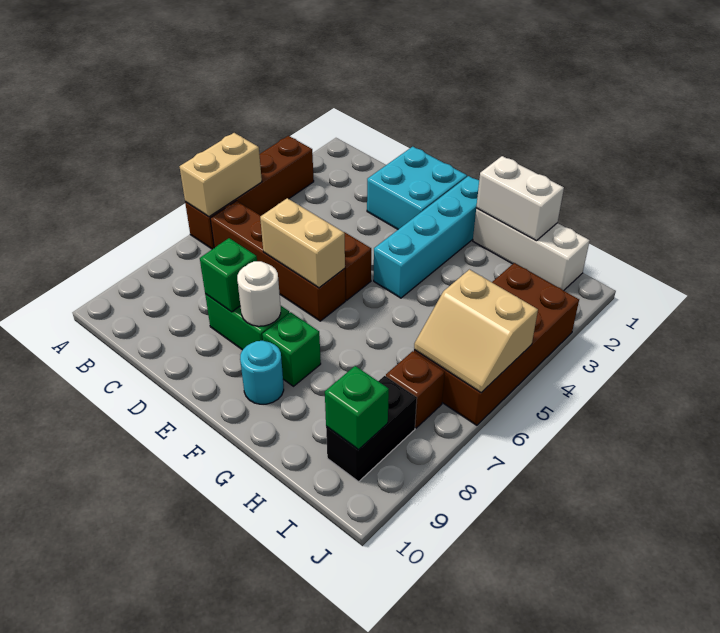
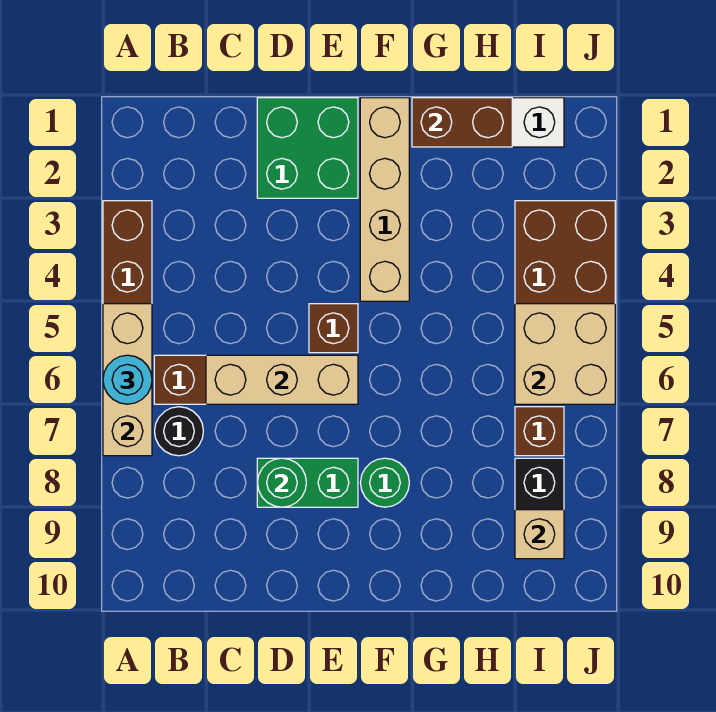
tan brick A5:A6 level 2 -> tan brick A5:A7 level 2
none -> black round brick B7 level 1
cyan brick D1:E2 level 1 -> green brick D1:E2 level 1
tan brick D6:E6 level 2 -> tan brick C6:E6 level 2
green brick D8 level 2 -> green round brick D8 level 2
white round brick E8 level 2 -> none
cyan brick F1:F4 level 1 -> tan brick F1:F4 level 1
green brick F8 level 1 -> green round brick F8 level 1
cyan round brick F9 level 1 -> cyan round brick A6 level 3
white brick G1:H1 level 2 -> brown brick G1:H1 level 2
tan slope I5:J6 level 2 top 5 -> tan brick I5:J6 level 2
green brick I9 level 2 -> tan brick I9 level 2

